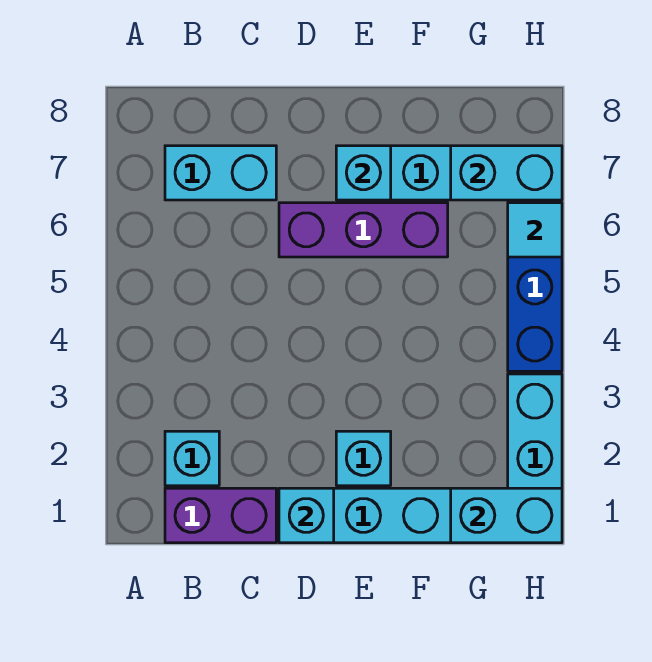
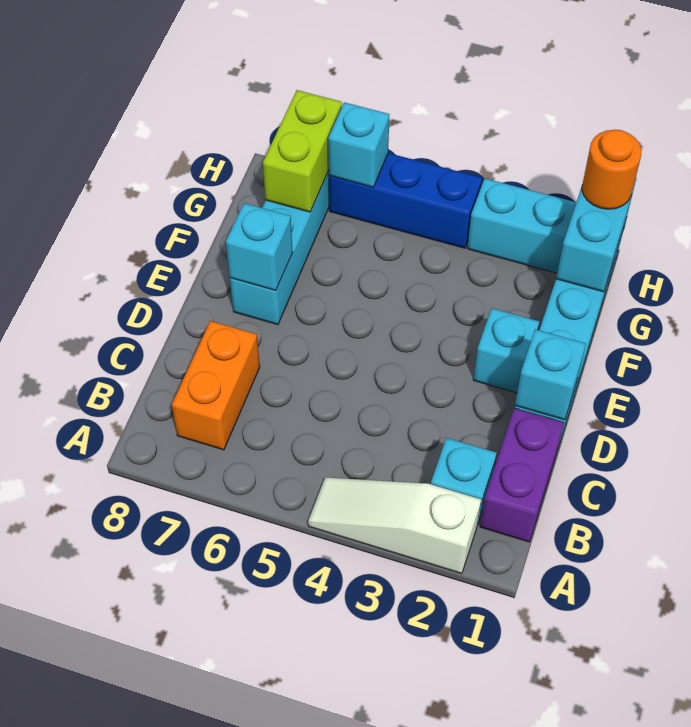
none -> white slope A2:A4 level 1 top 2
cyan brick B7:C7 level 1 -> orange brick B7:C7 level 1
purple brick D6:F6 level 1 -> none
cyan brick G7:H7 level 2 -> lime brick G7:H7 level 2
none -> orange round brick H1 level 3
cyan tile H6 level 2 -> cyan brick H6 level 2

